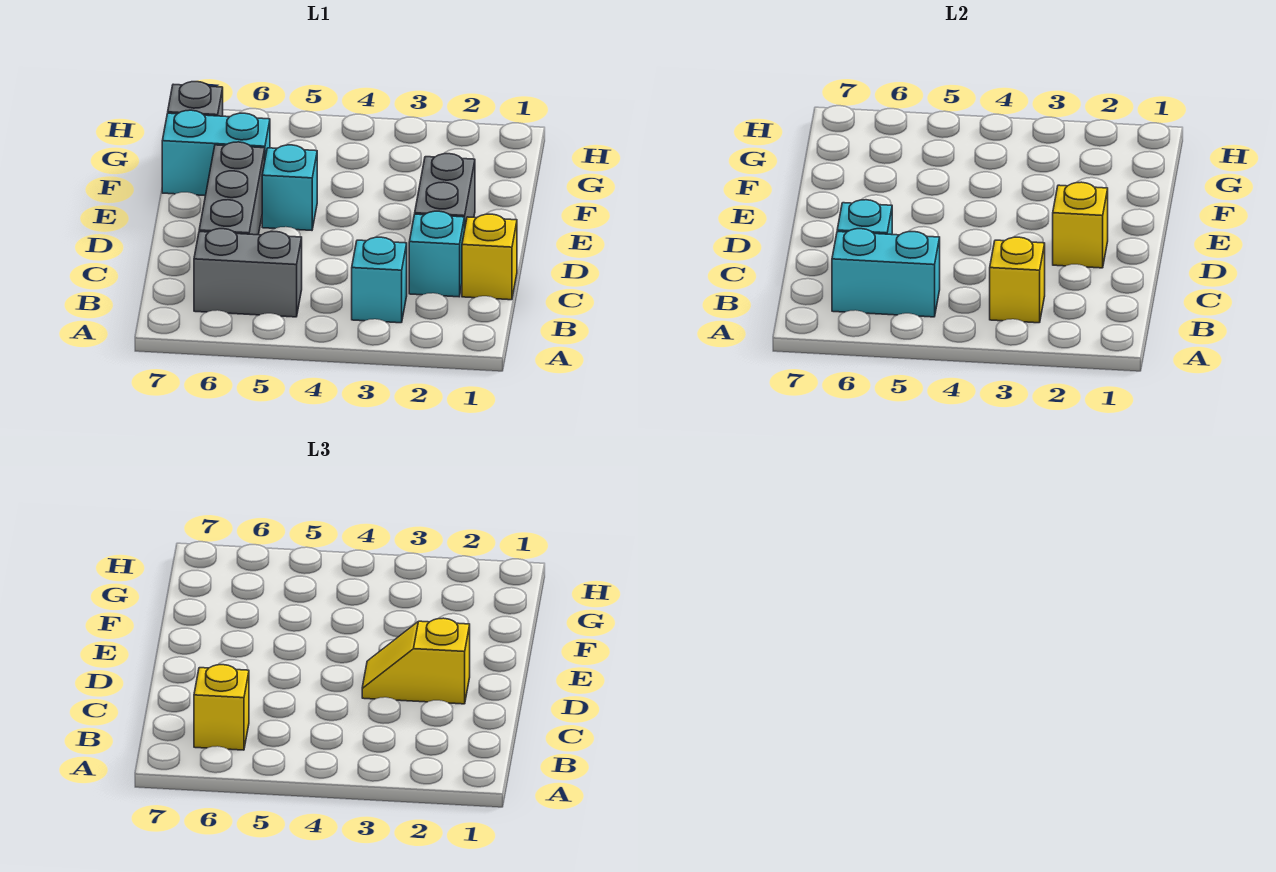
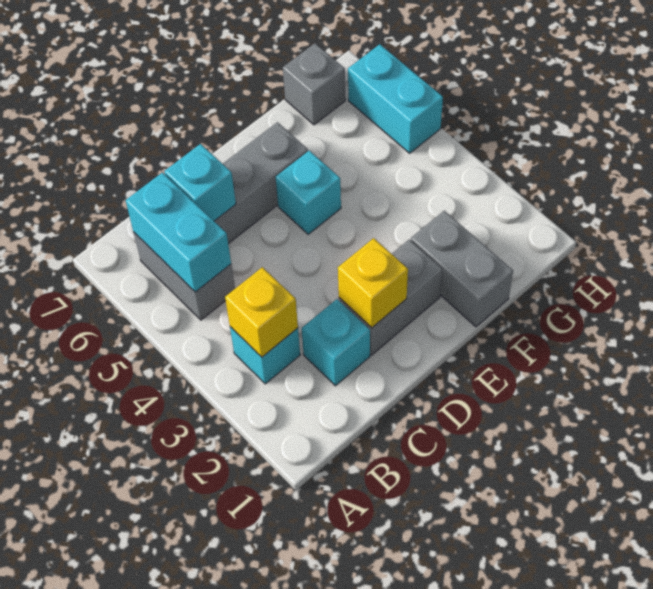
yellow brick B6 level 3 -> none
yellow brick C1 level 1 -> none
yellow slope D2:D3 level 3 top 2 -> none
none -> grey brick F1:F2 level 1
cyan brick F6:F7 level 1 -> cyan brick H5:H6 level 1

